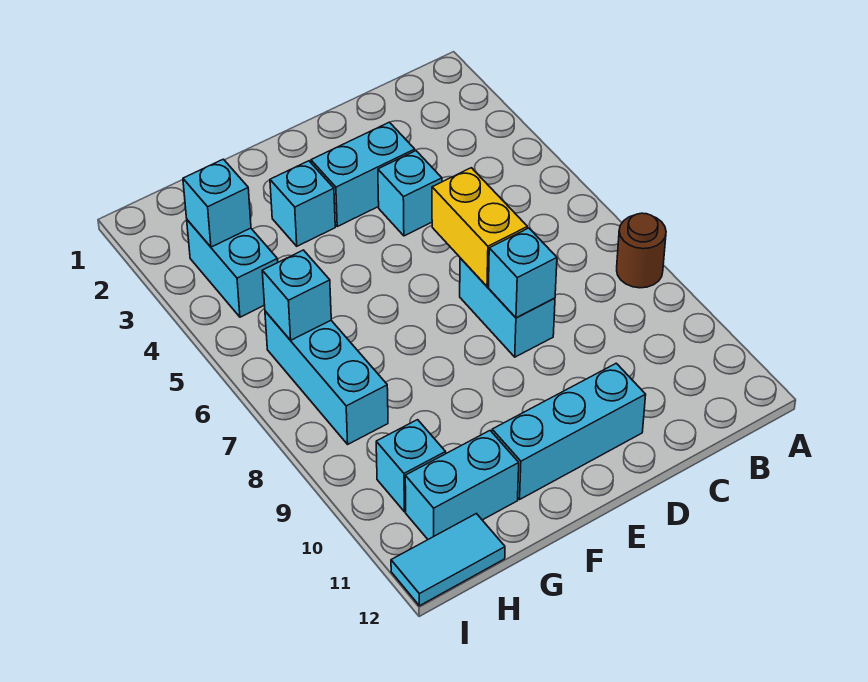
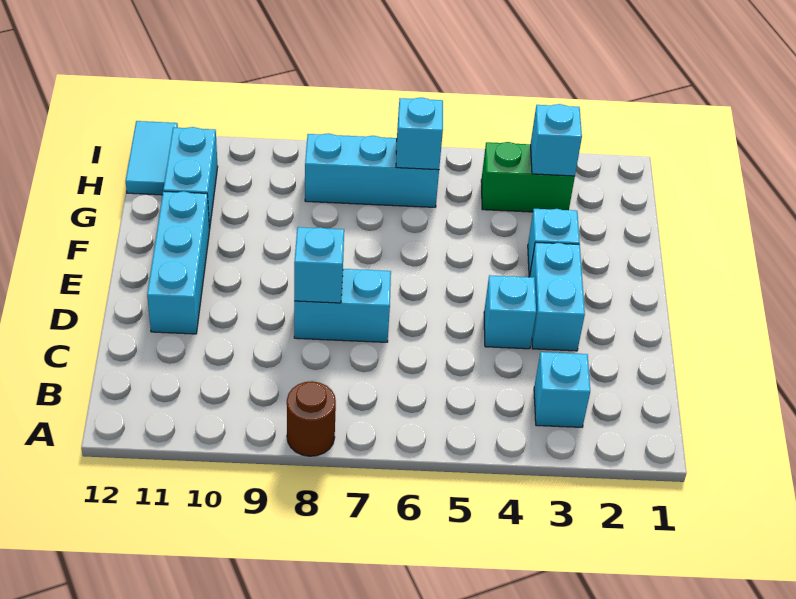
yellow brick D6:D7 level 2 -> none
cyan brick H3:H4 level 1 -> green brick H3:H4 level 1
cyan brick H10 level 1 -> cyan brick B3 level 1

